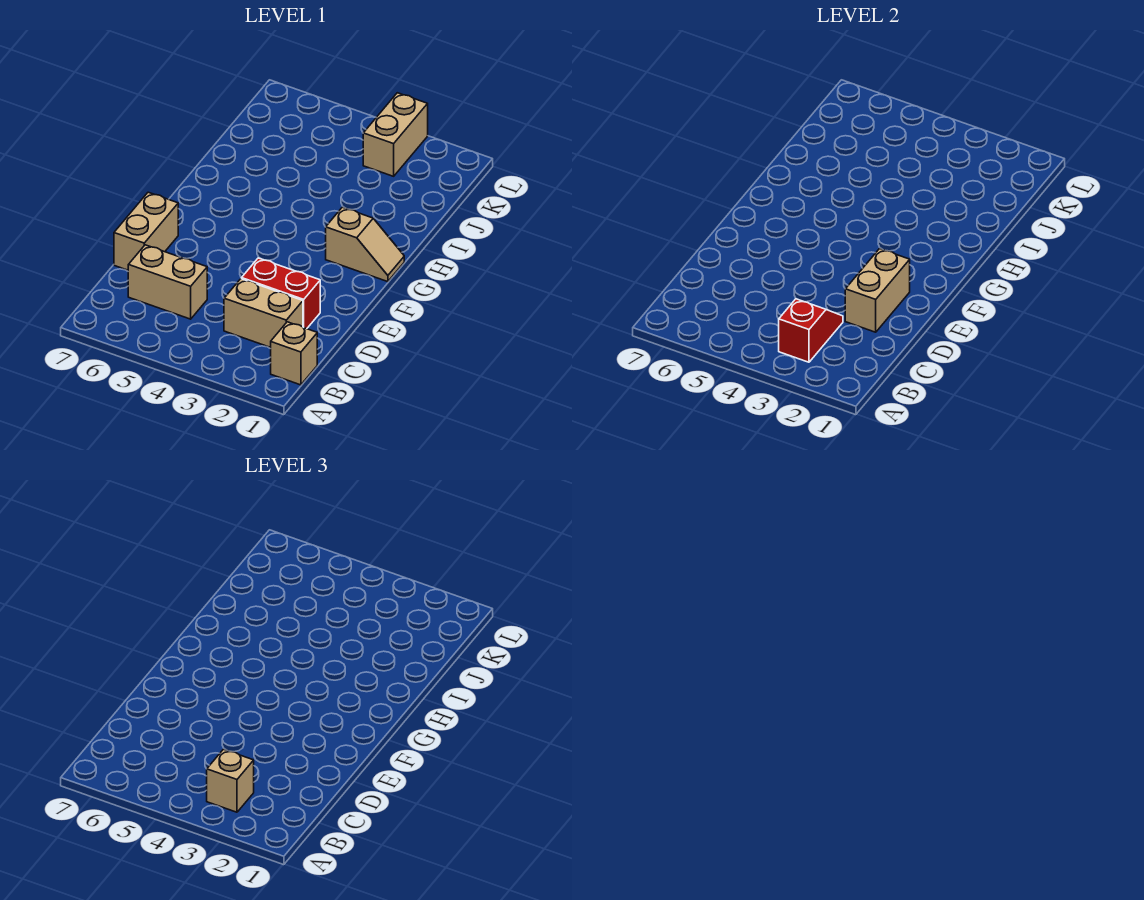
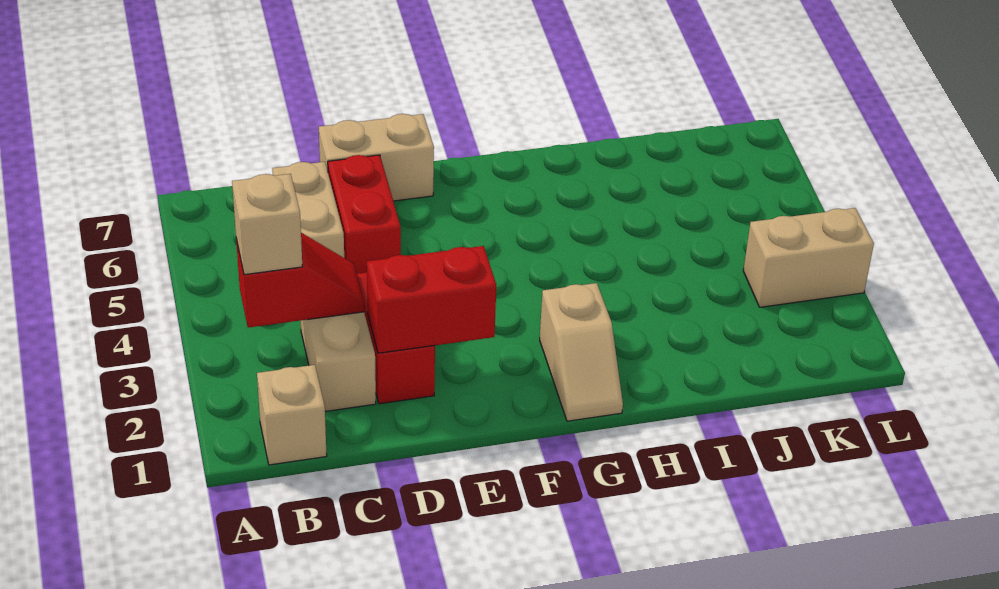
tan brick D2:E2 level 2 -> red brick D2:E2 level 2
none -> red brick D5:D6 level 1

